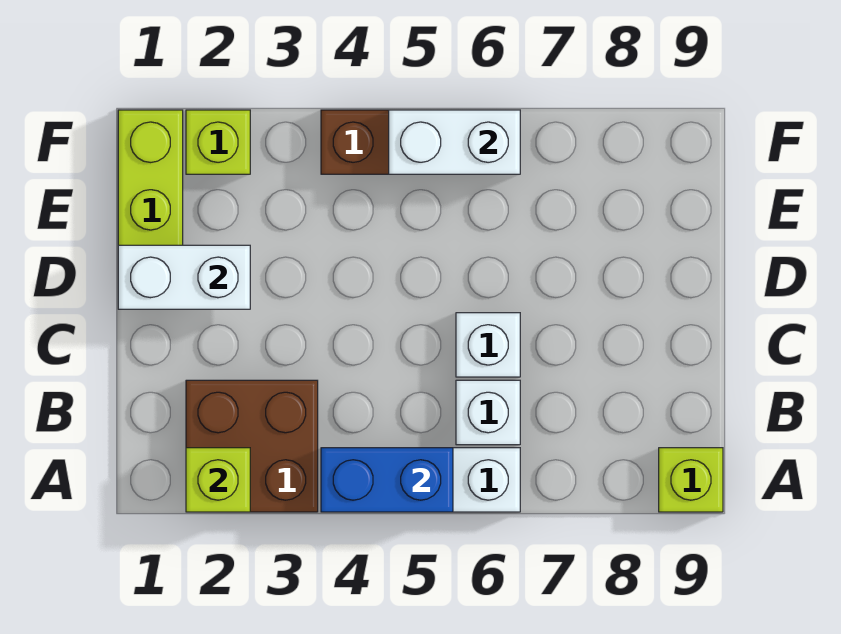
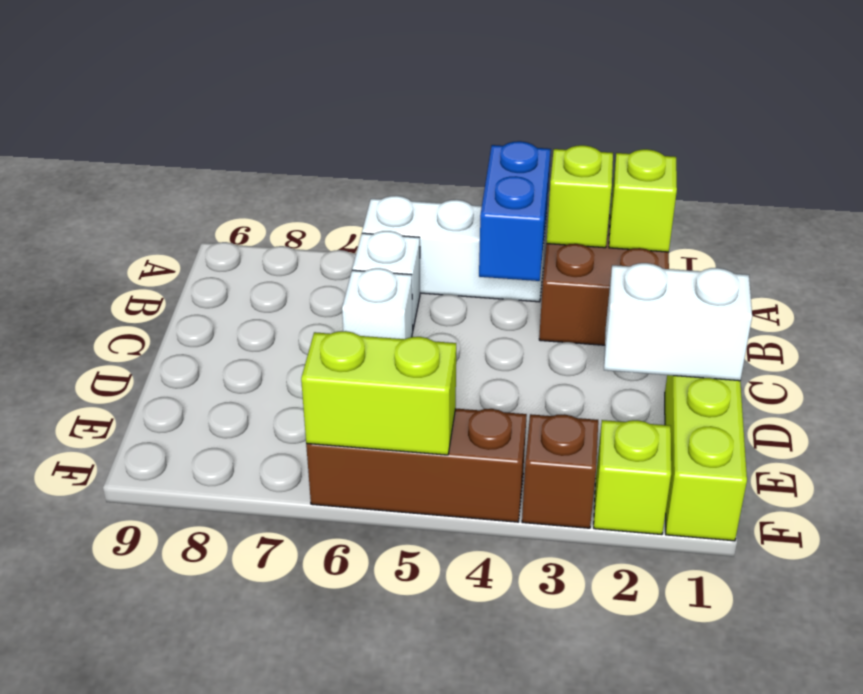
blue brick A4:A5 level 2 -> blue brick A4:B4 level 2
lime brick A9 level 1 -> lime brick A3 level 2
none -> brown brick F3 level 1
white brick F5:F6 level 2 -> lime brick F5:F6 level 2

